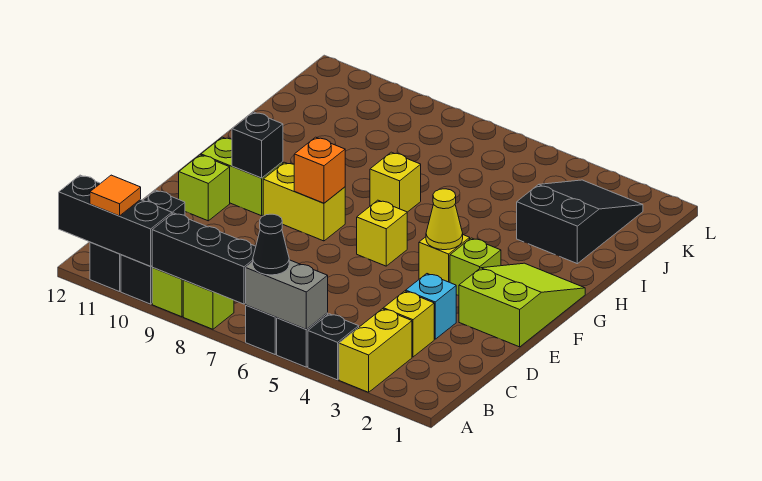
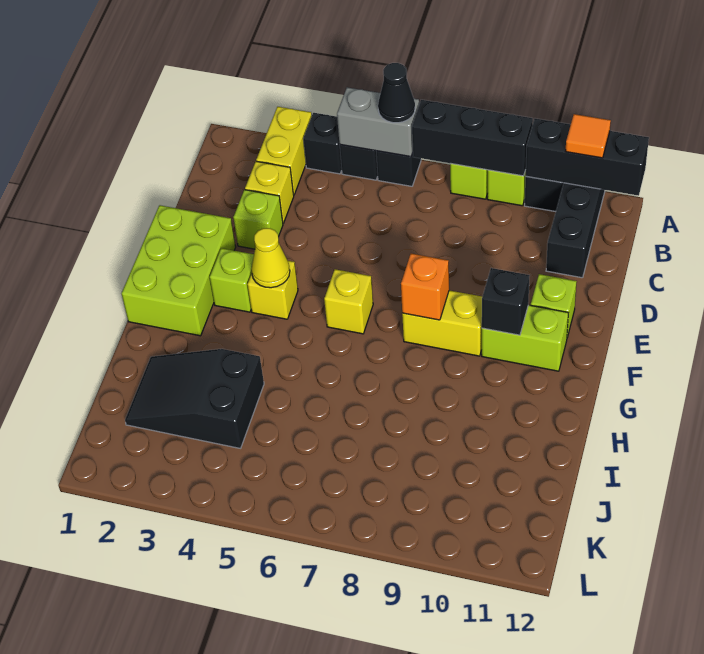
cyan brick D3 level 1 -> lime brick D3 level 1
lime slope E1:G2 level 1 top E -> lime brick E1:G2 level 1
yellow brick H7 level 1 -> none
black slope I2:K3 level 1 top I -> black slope I2:J4 level 1 top 4

